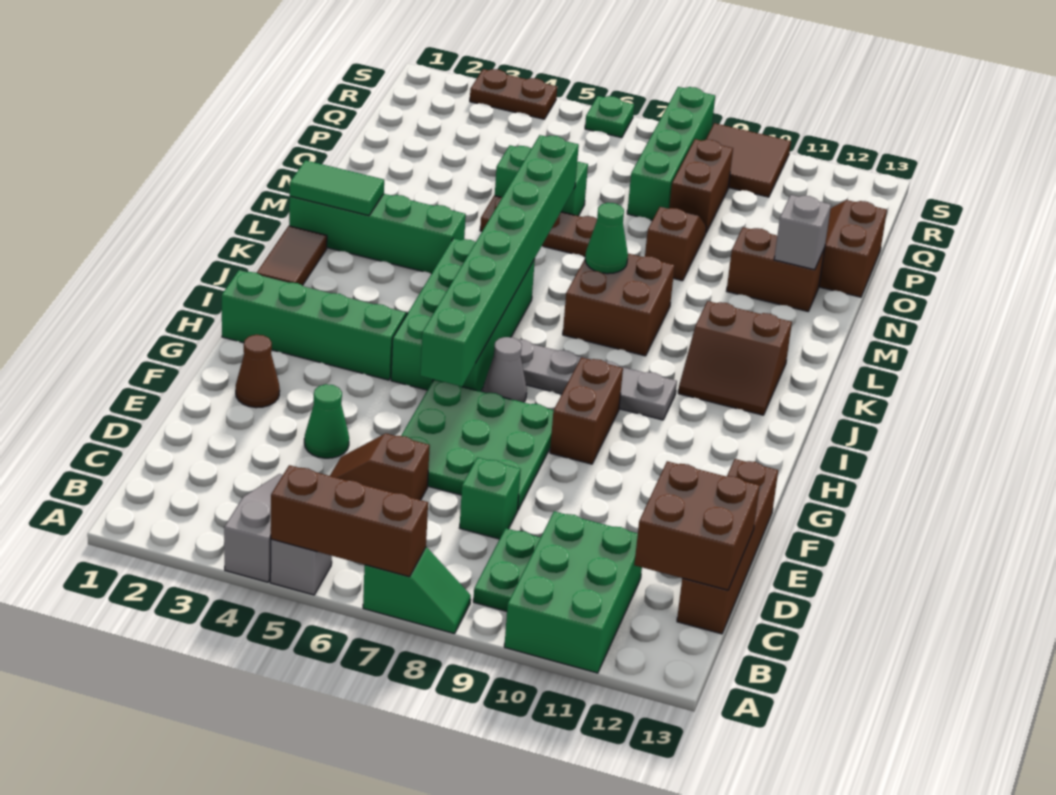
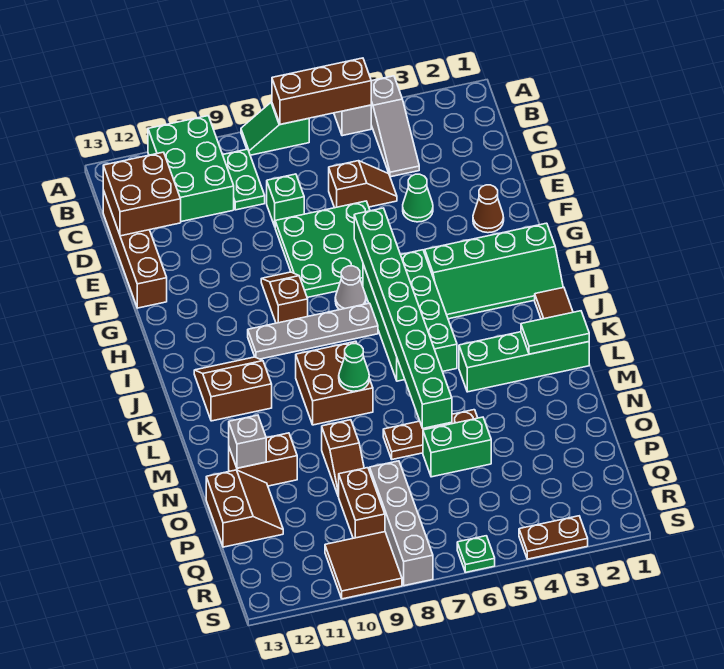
brown brick G9:H9 level 1 -> brown slope G9:H9 level 1 top H
green brick P8:S8 level 1 -> grey brick P8:S8 level 1

